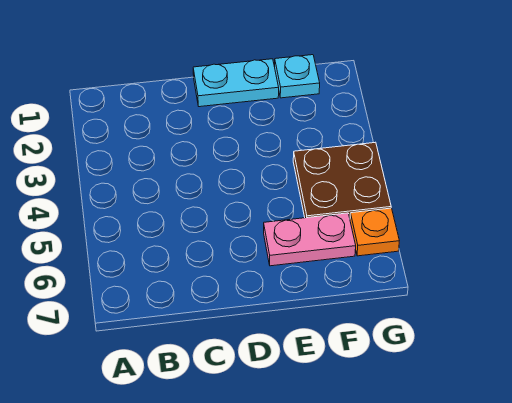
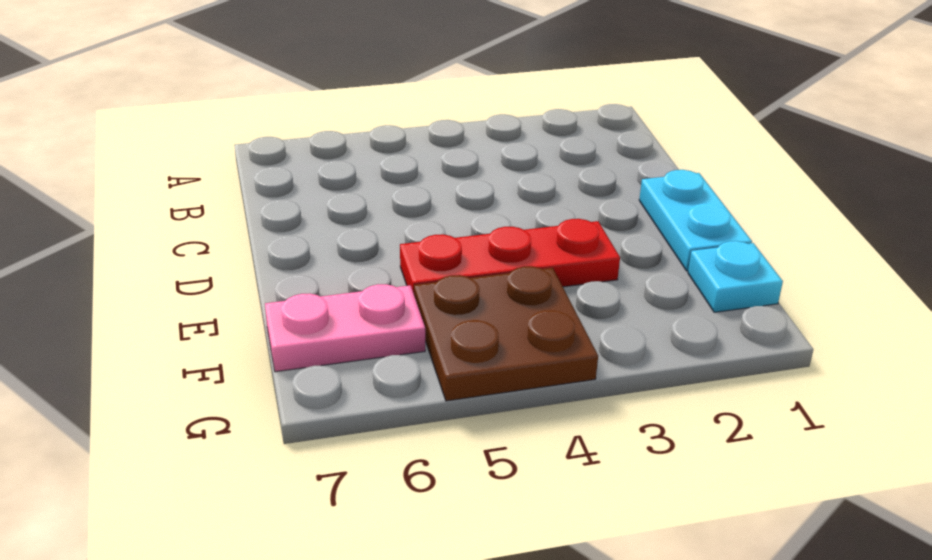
none -> red plate E3:E5 level 1
pink plate E6:F6 level 1 -> pink plate F6:F7 level 1
orange plate G6 level 1 -> none

